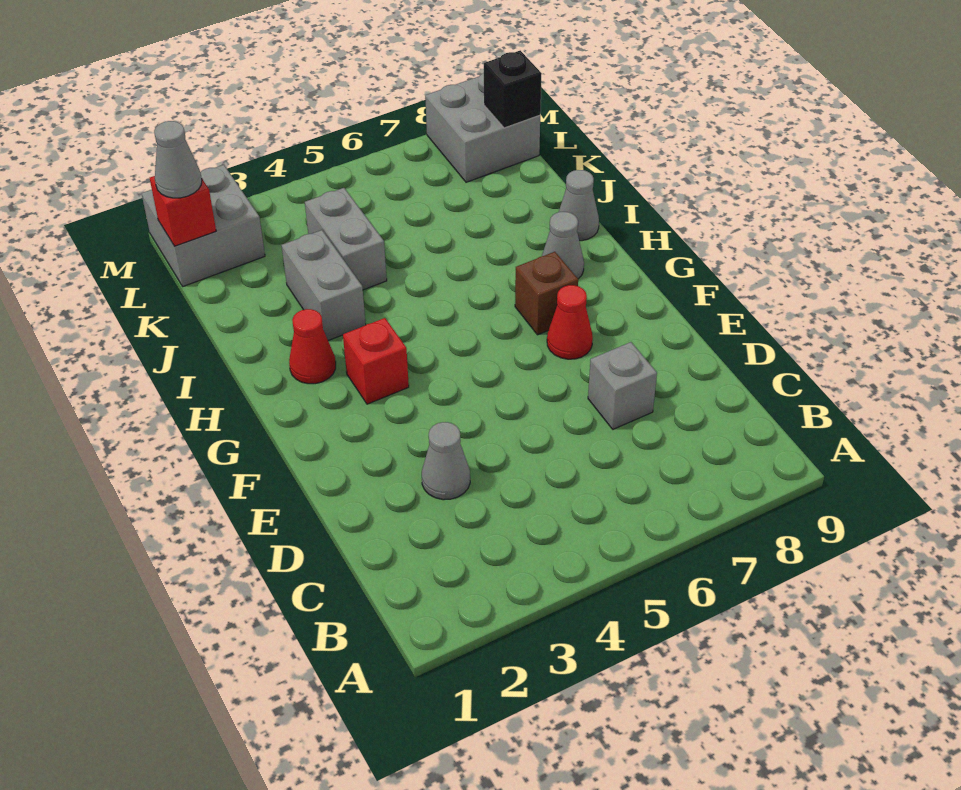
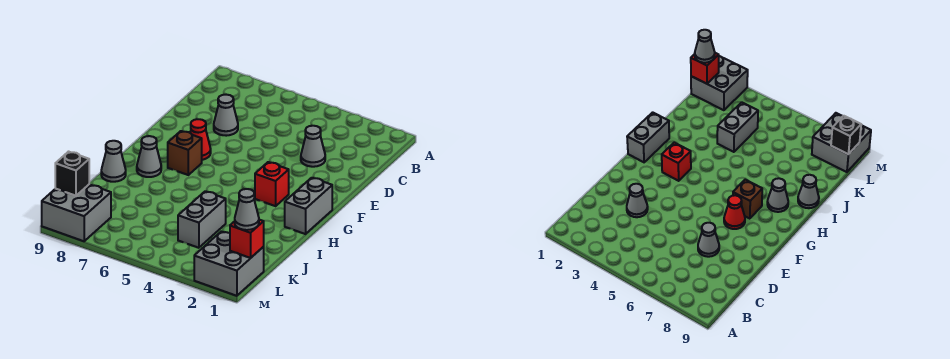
grey brick D7 level 1 -> grey cone D7 level 1
red cone H2 level 1 -> none
grey brick I3:J3 level 1 -> grey brick G1:H1 level 1

